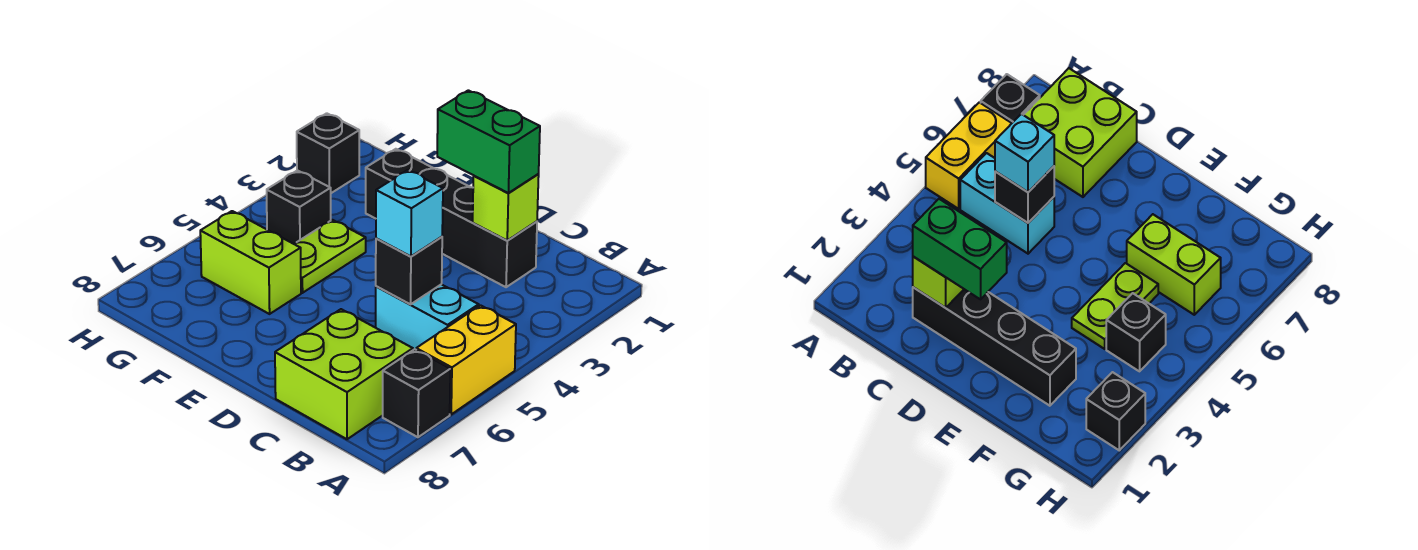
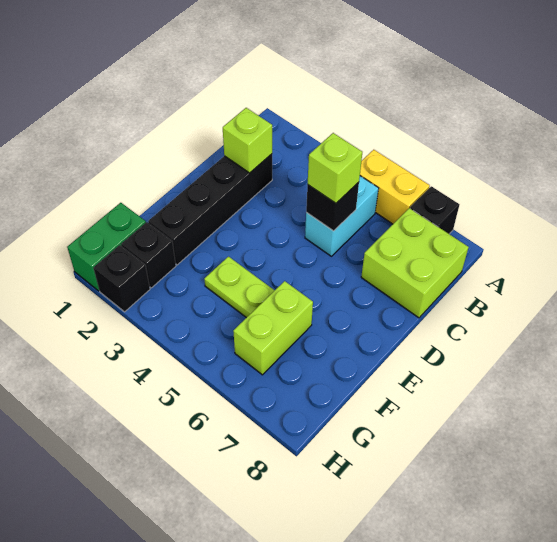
green brick C2:D2 level 3 -> green brick G1:H1 level 1
cyan brick C5 level 3 -> lime brick C5 level 3
black brick G4 level 1 -> black brick G2 level 1

